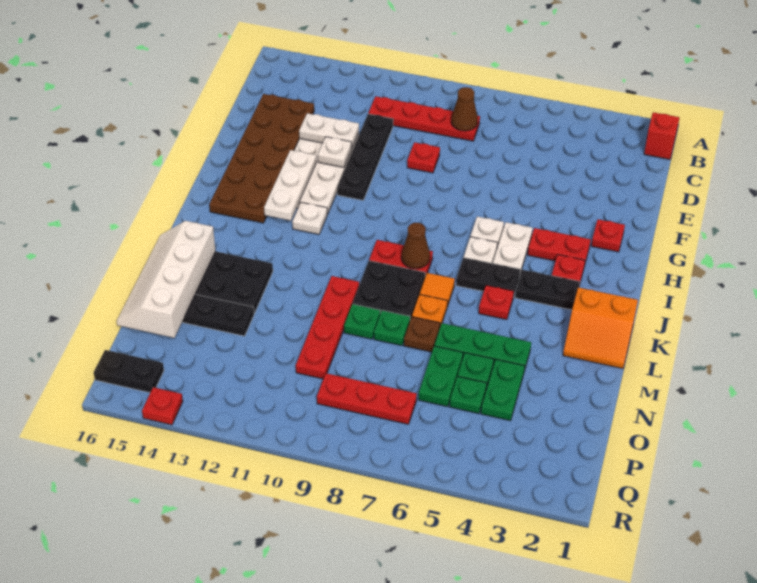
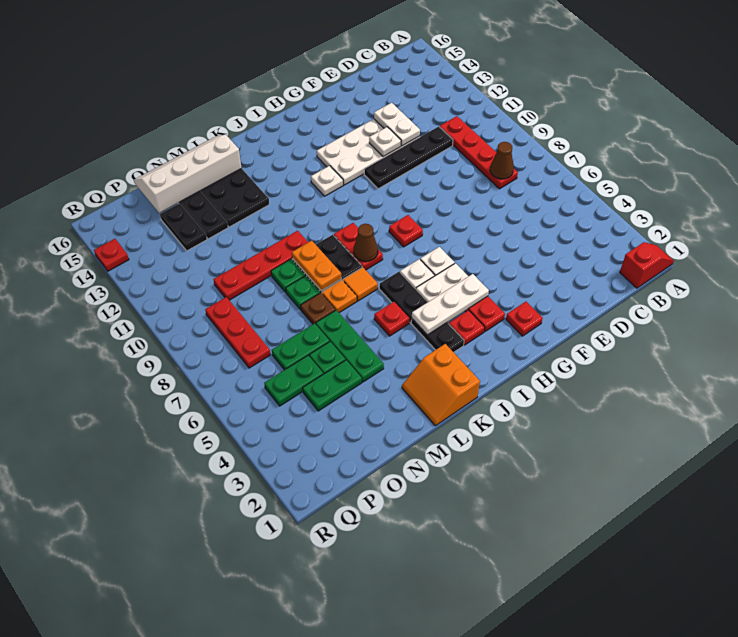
brown plate D14:I15 level 1 -> none
red plate E9 level 1 -> red plate H8 level 1
white plate G13:I13 level 2 -> white plate H4:J4 level 2
none -> orange plate L8:L9 level 2
green plate O5 level 1 -> green plate O5:P5 level 1
black plate Q15:Q16 level 1 -> black plate O13:O14 level 1

